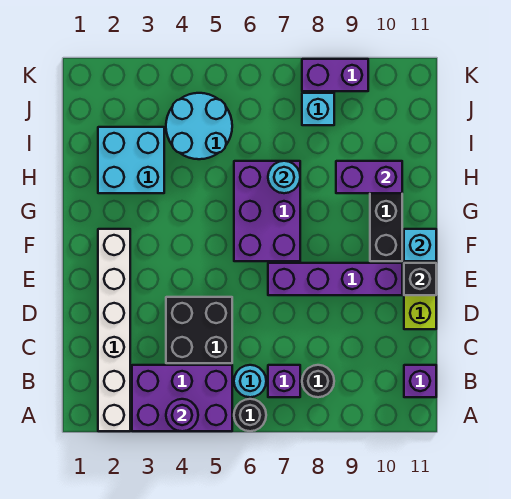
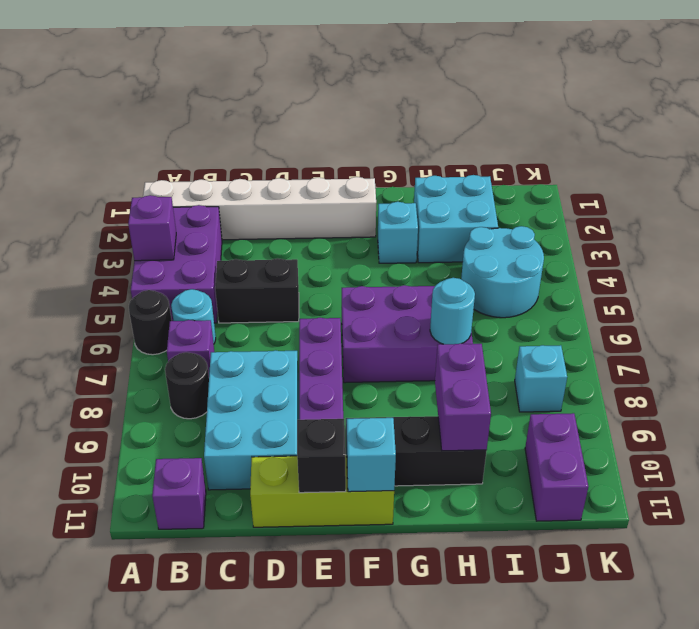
purple round brick A4 level 2 -> purple brick A4 level 2
black brick C4:D5 level 1 -> black brick C5:D5 level 1
none -> cyan brick C8:D10 level 1
none -> cyan brick G3 level 1
purple brick K8:K9 level 1 -> purple brick J10:J11 level 1

